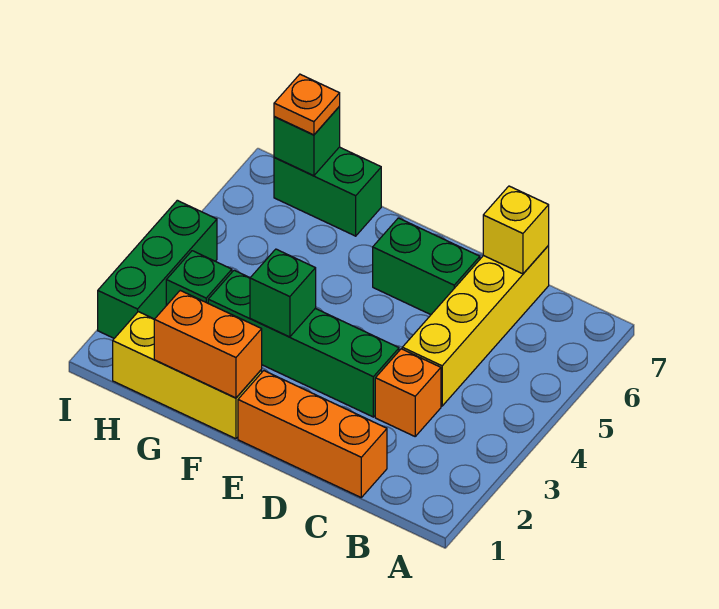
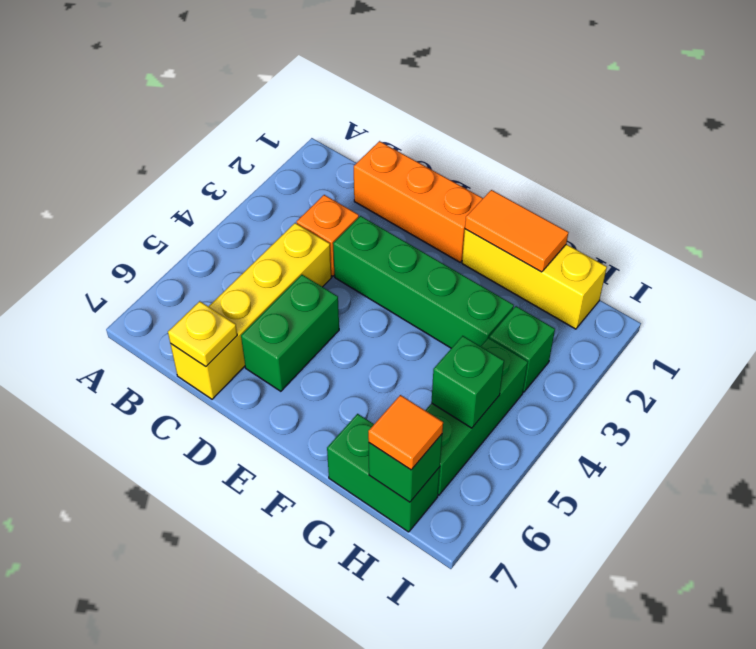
yellow brick C7 level 2 -> yellow plate C7 level 2
green brick D6:E6 level 1 -> green brick D5:D6 level 1
orange brick F1:G1 level 2 -> orange tile F1:G1 level 2
green brick F3 level 2 -> green brick H5 level 2
orange plate H7 level 3 -> orange tile H7 level 3
green brick I2:I4 level 1 -> green brick H4:H6 level 1

